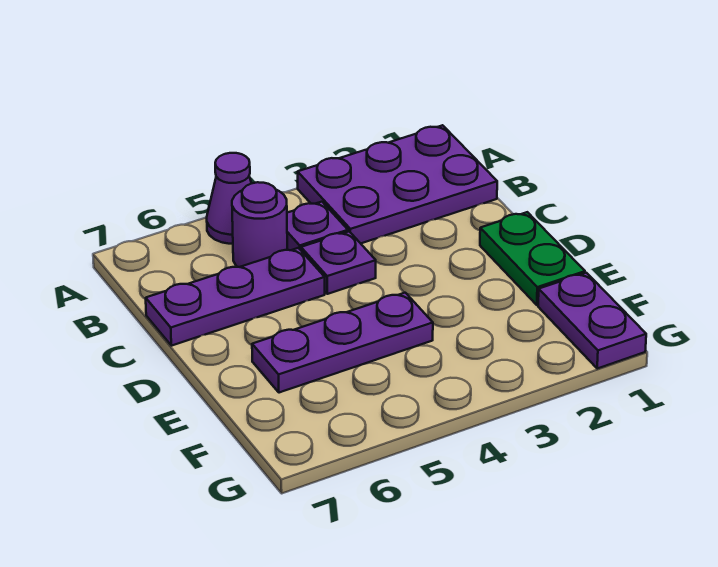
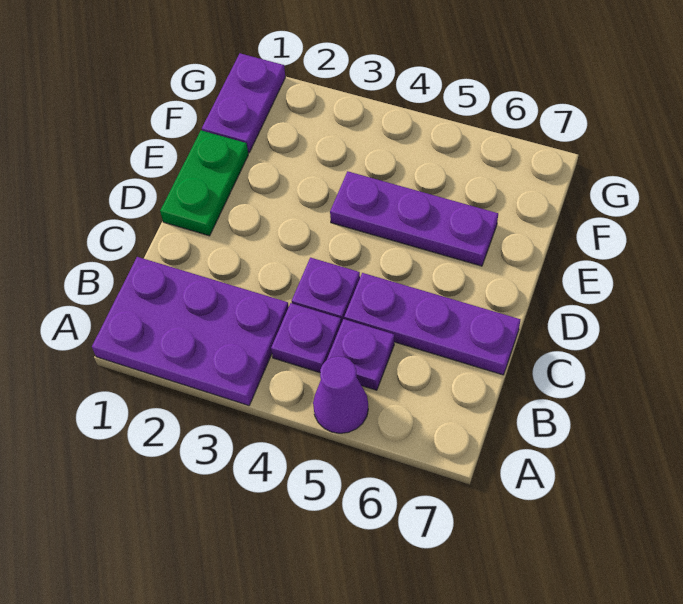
purple round brick B5 level 1 -> purple plate B5 level 1

